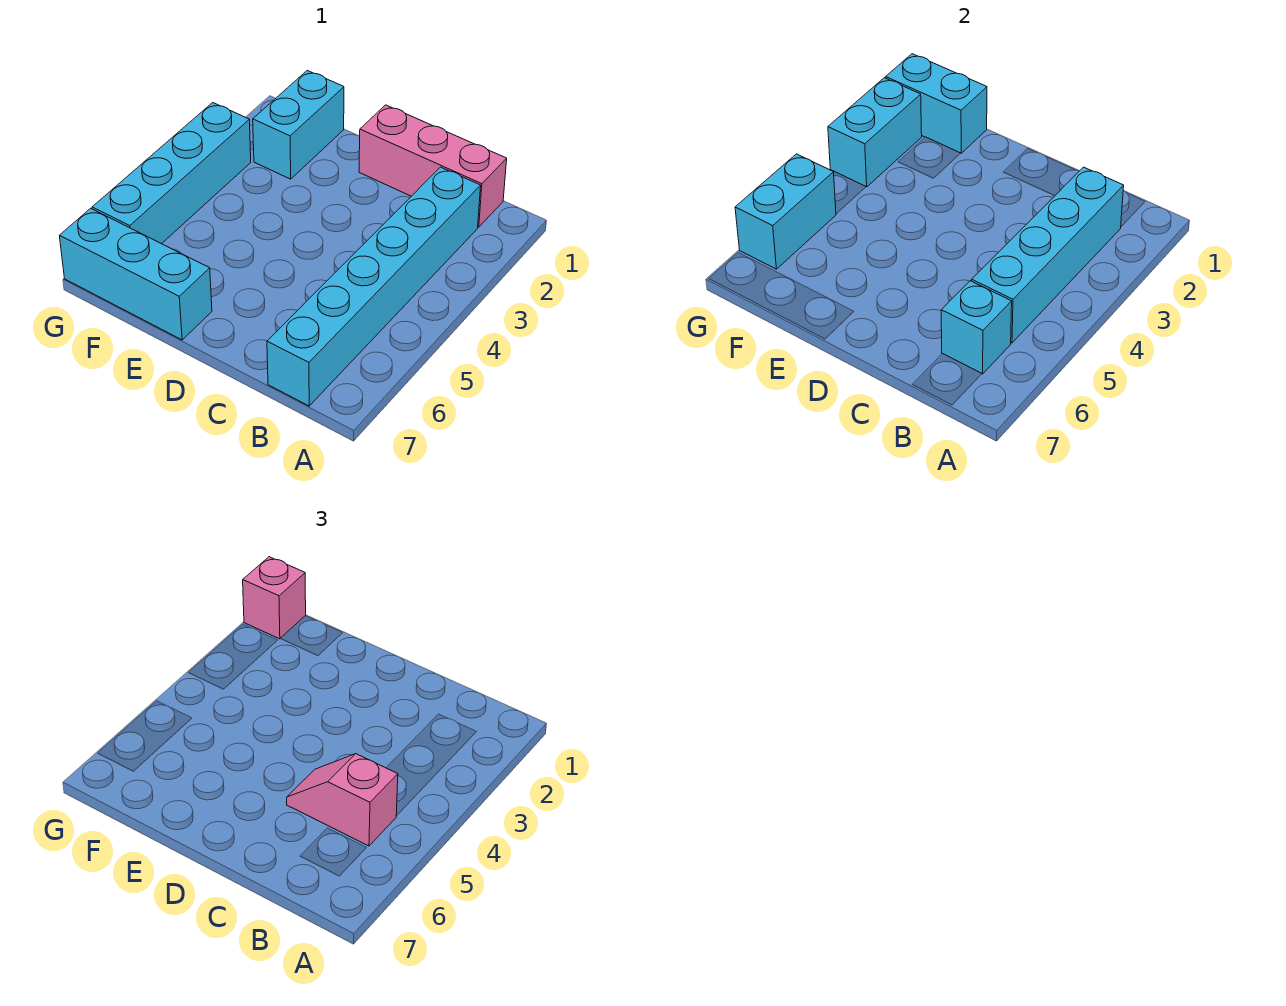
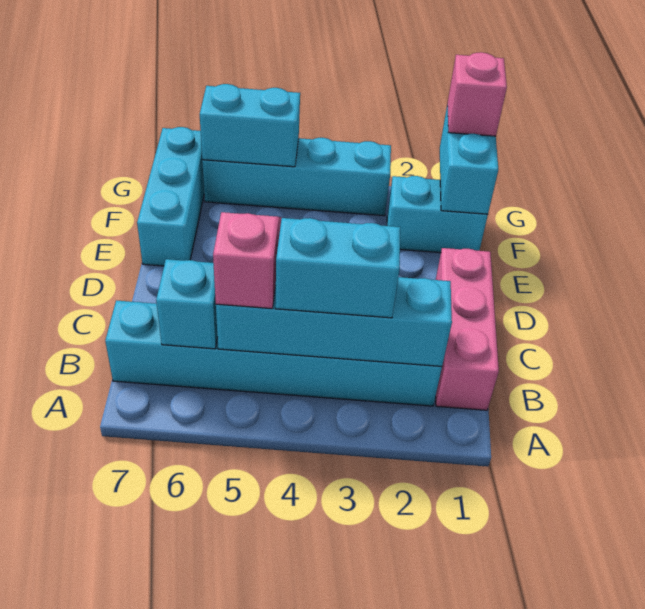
cyan brick G2:G3 level 2 -> cyan brick B3:B4 level 3

